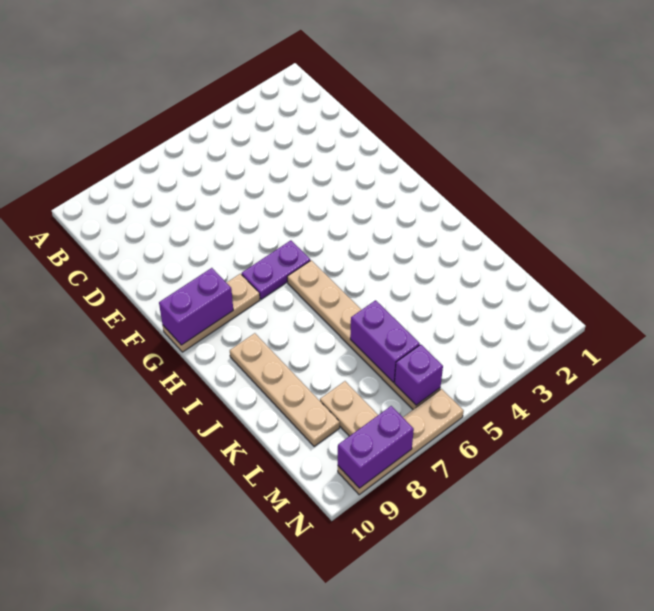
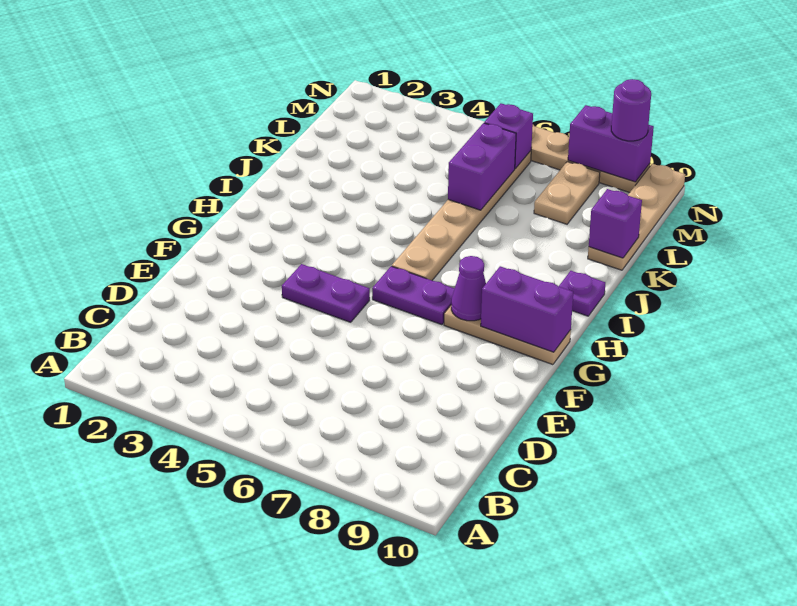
none -> purple plate F4:F5 level 1
none -> purple cone G8 level 2
tan plate I9:L9 level 1 -> tan plate K10:N10 level 1
none -> purple plate I10 level 1
none -> purple brick K10 level 2
none -> purple round brick N9 level 3

